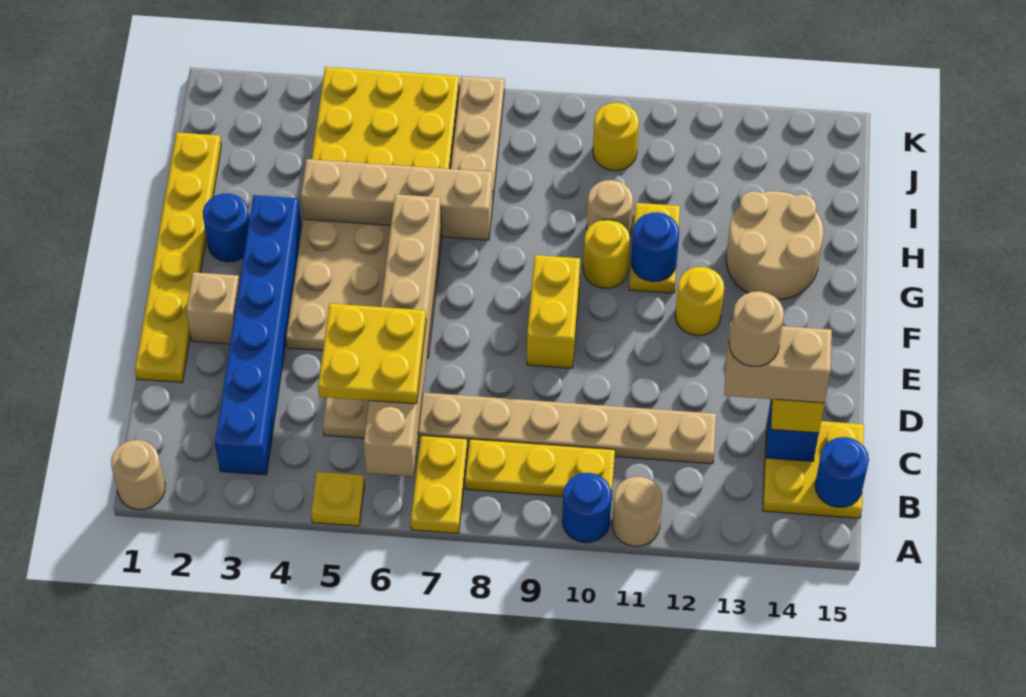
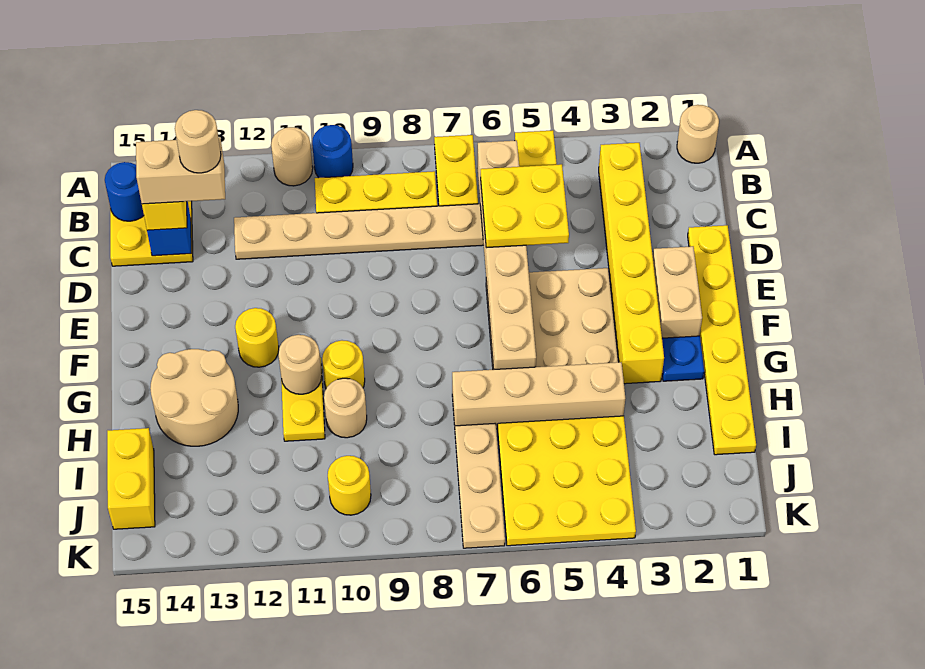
blue brick B3:G3 level 1 -> yellow brick B3:G3 level 1
tan brick E2 level 1 -> tan brick E2:F2 level 1
yellow brick E9:F9 level 1 -> yellow brick I15:J15 level 1
blue round brick G2 level 1 -> blue plate G2 level 1
blue round brick G11 level 2 -> tan round brick G11 level 2

